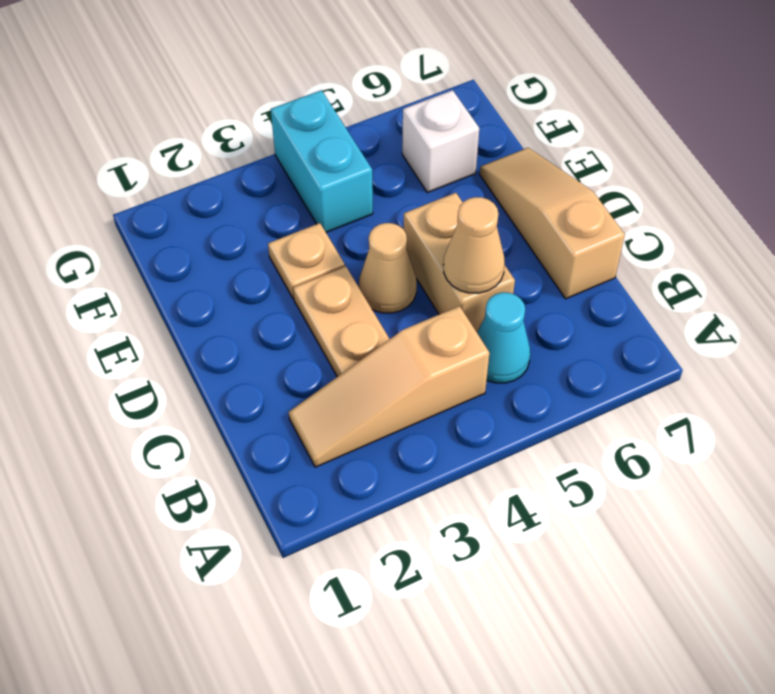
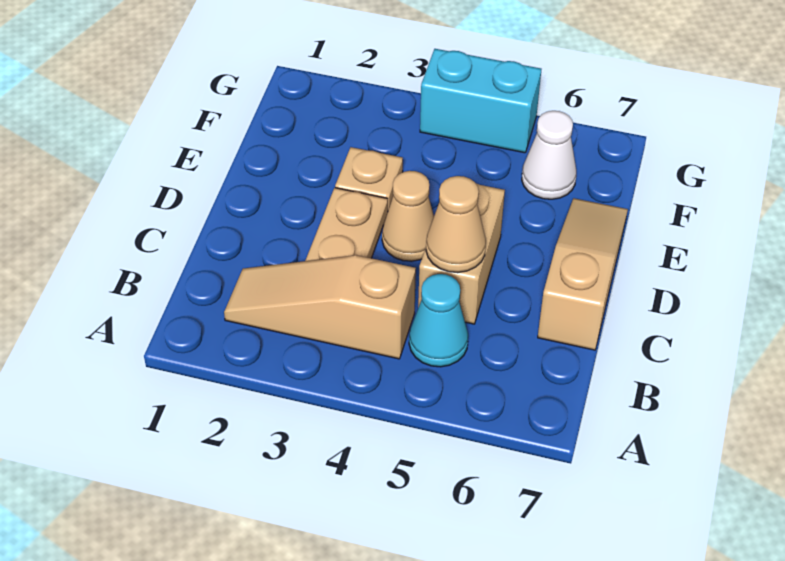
cyan brick F4:G4 level 1 -> cyan brick G4:G5 level 1
white brick F6 level 1 -> white cone F6 level 1

